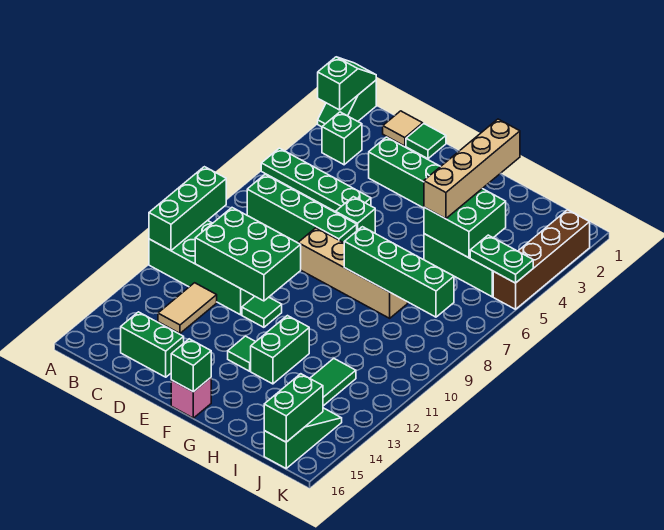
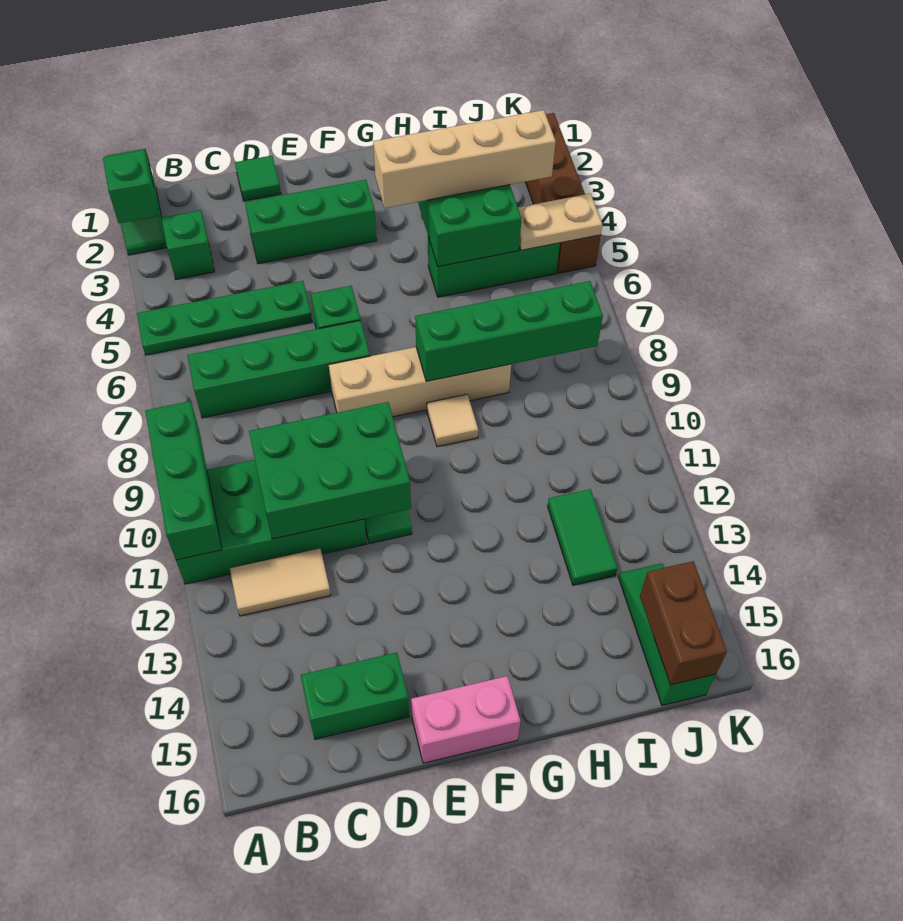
tan tile C1 level 1 -> tan tile G9 level 1
tan tile C12:C13 level 1 -> tan tile B12:C12 level 1
green tile F13 level 1 -> none
pink brick F16 level 1 -> pink brick E16:F16 level 1
green brick F16 level 2 -> none
green brick G12:G13 level 1 -> none
tan brick H2:H5 level 3 -> tan brick G4:J4 level 3
green plate J5:K5 level 2 -> tan plate J5:K5 level 2
green brick J15:J16 level 2 -> brown brick J15:J16 level 2

